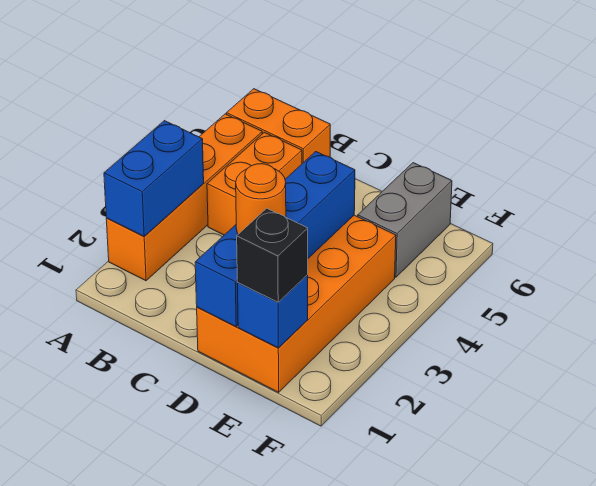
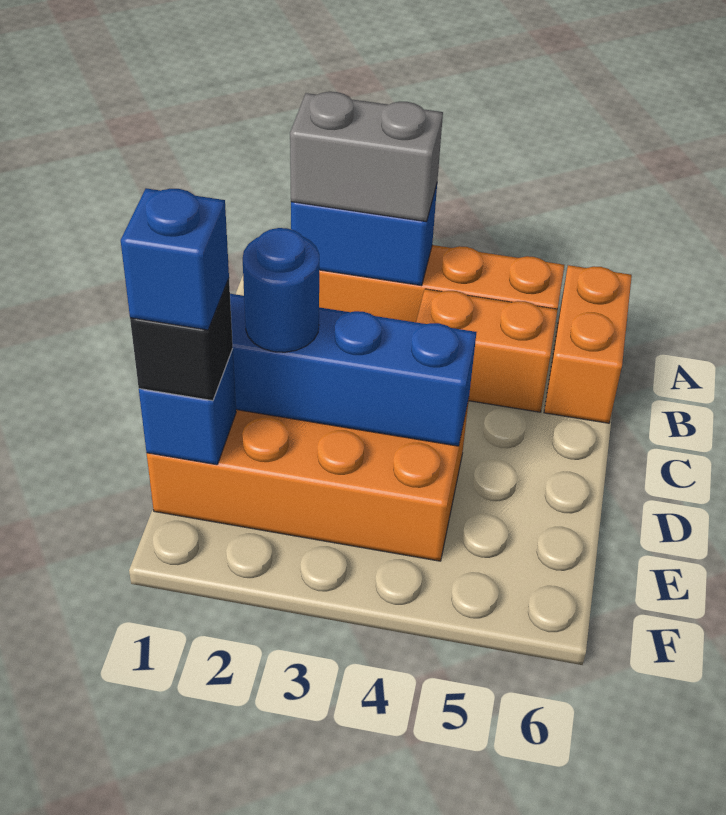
orange round brick D2 level 3 -> blue round brick D2 level 3
none -> blue brick E1 level 4
grey brick E5:E6 level 1 -> grey brick A2:A3 level 3

